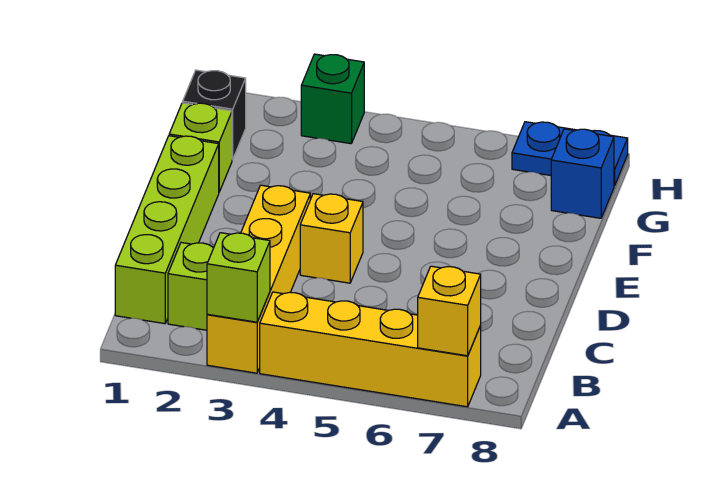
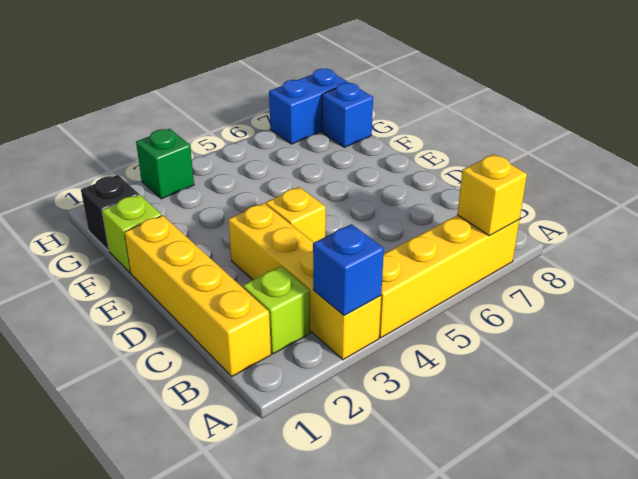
lime brick A3 level 2 -> blue brick A3 level 2
lime brick B1:E1 level 1 -> yellow brick B1:E1 level 1
blue plate H7:H8 level 1 -> blue brick H7:H8 level 1

